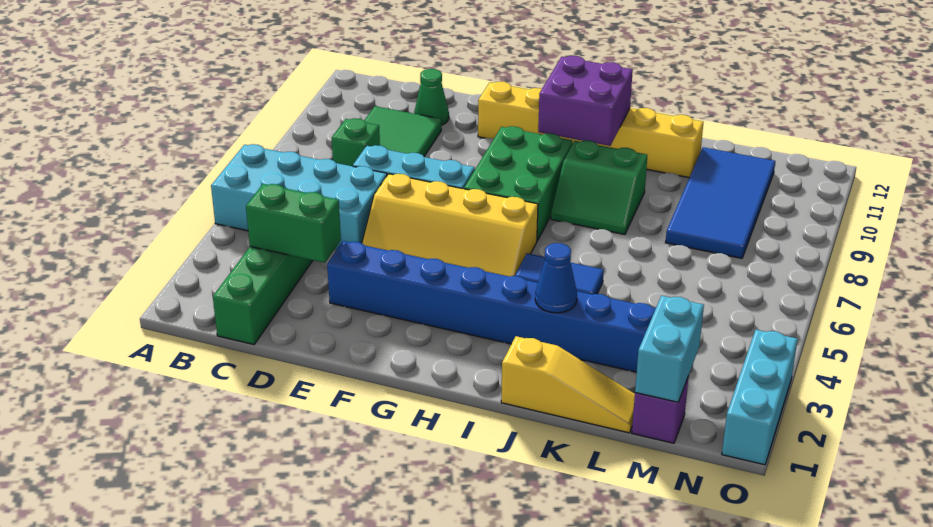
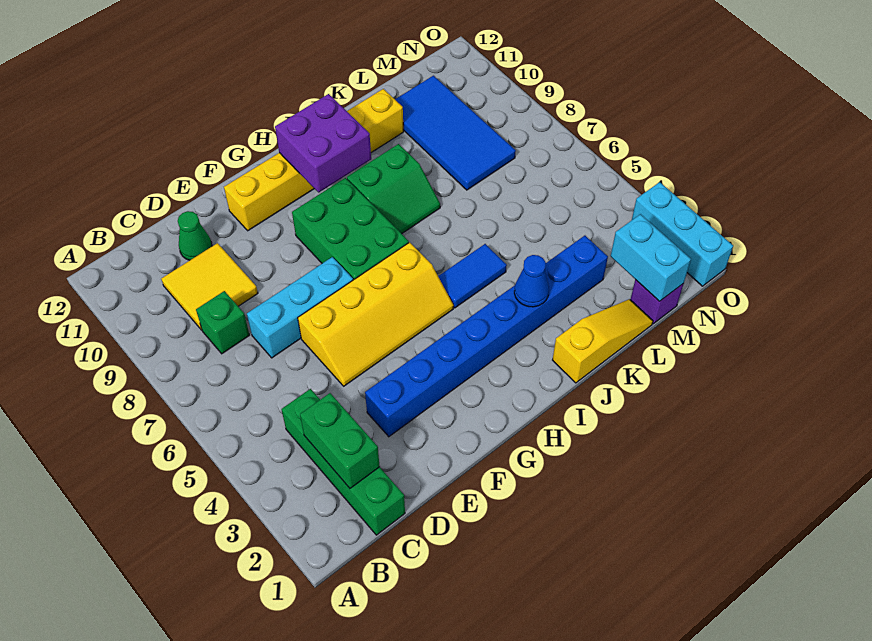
cyan brick A5:D6 level 1 -> none
green brick C3:D3 level 2 -> green brick C2:C3 level 2
green tile C9:D10 level 1 -> yellow tile C9:D10 level 1

